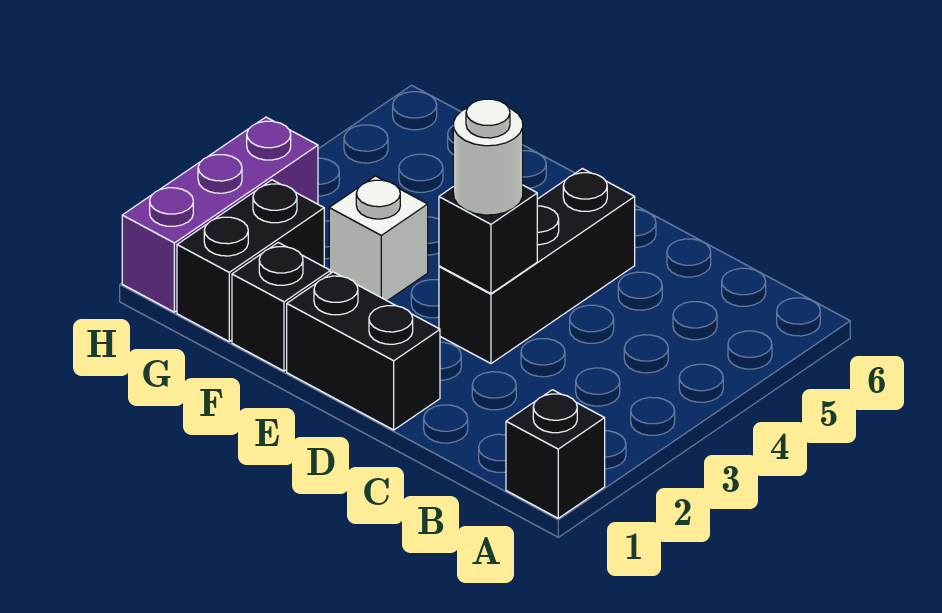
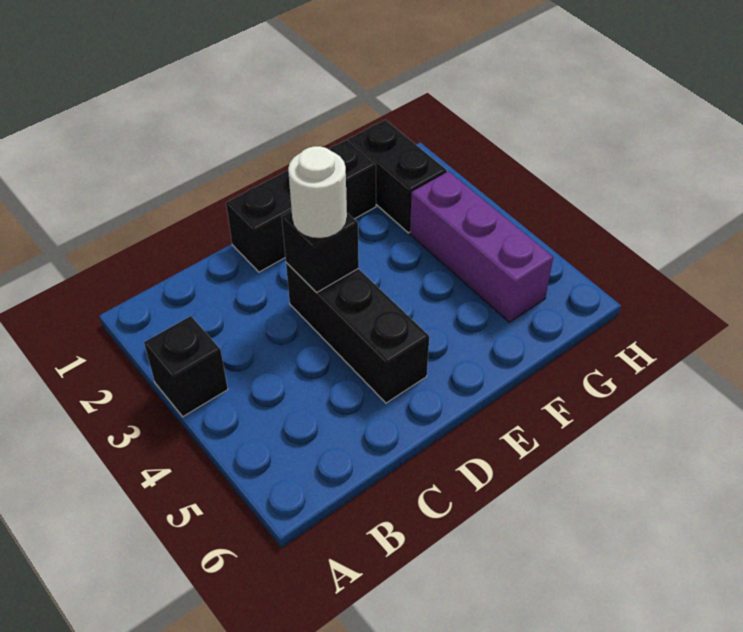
black brick A1 level 1 -> black brick A3 level 1
white brick F3 level 1 -> none
purple brick H1:H3 level 1 -> purple brick G3:G5 level 1

